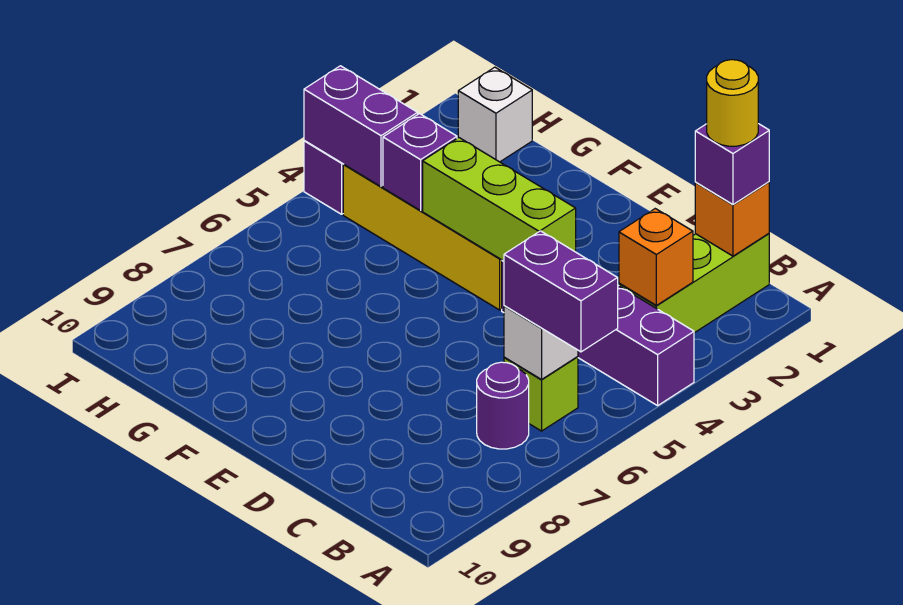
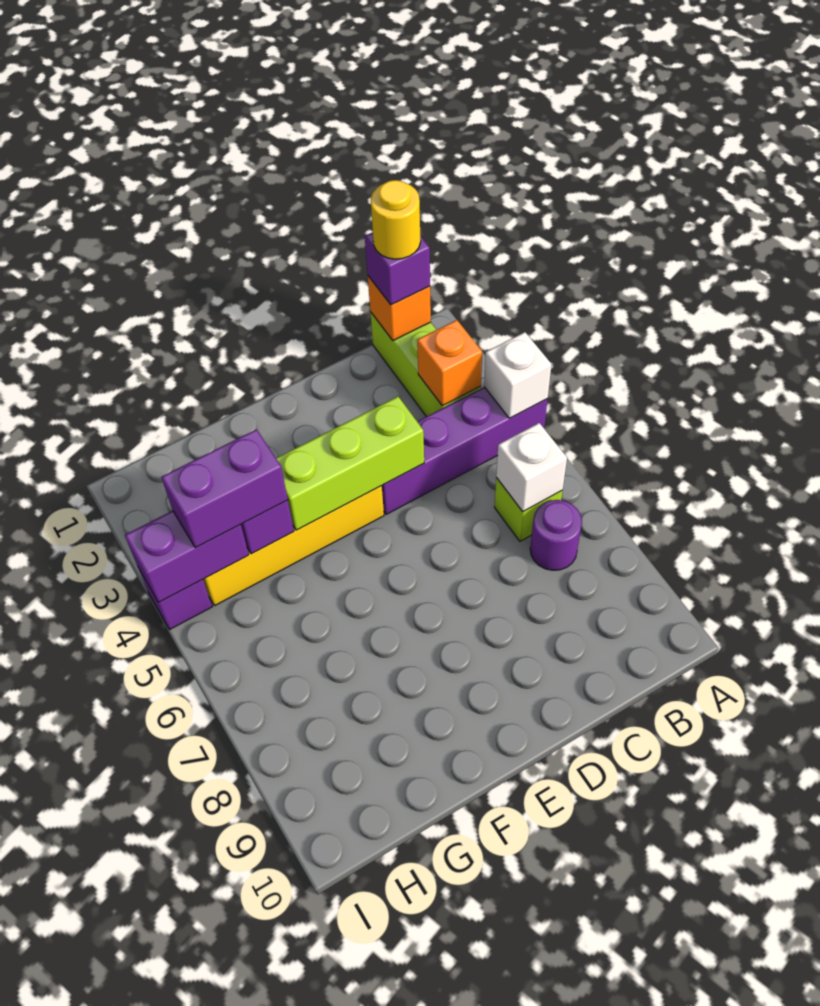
purple brick A6:B6 level 3 -> purple brick G4:H4 level 3
white brick H1 level 1 -> white brick A4 level 2

